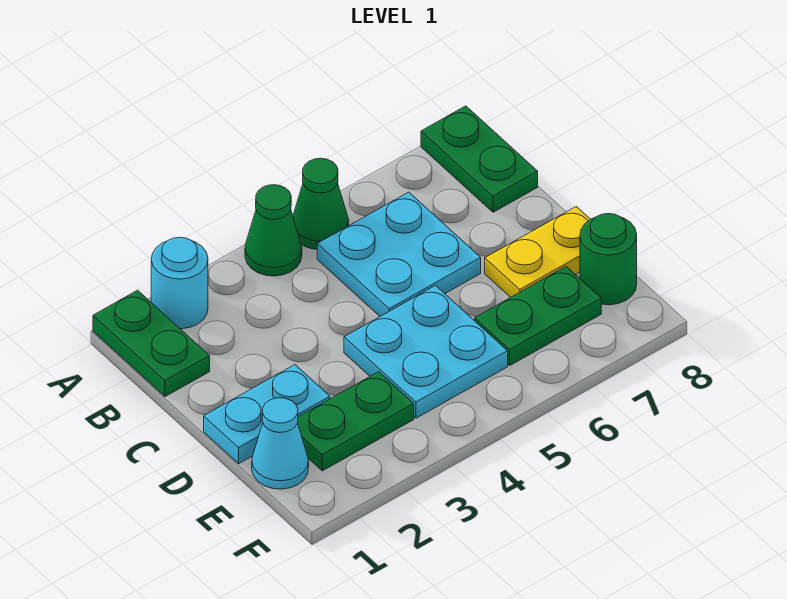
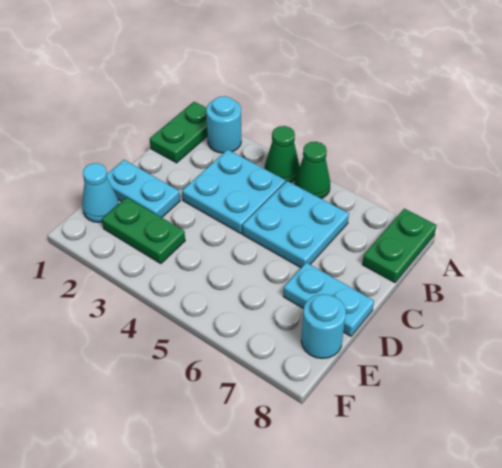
cyan plate D4:E5 level 1 -> cyan plate B3:C4 level 1
yellow plate D7:D8 level 1 -> cyan plate D7:D8 level 1
green plate E6:E7 level 1 -> none
green round brick E8 level 1 -> cyan round brick E8 level 1

